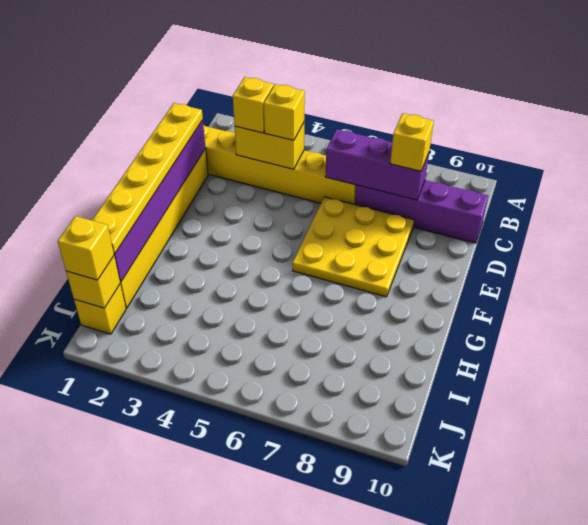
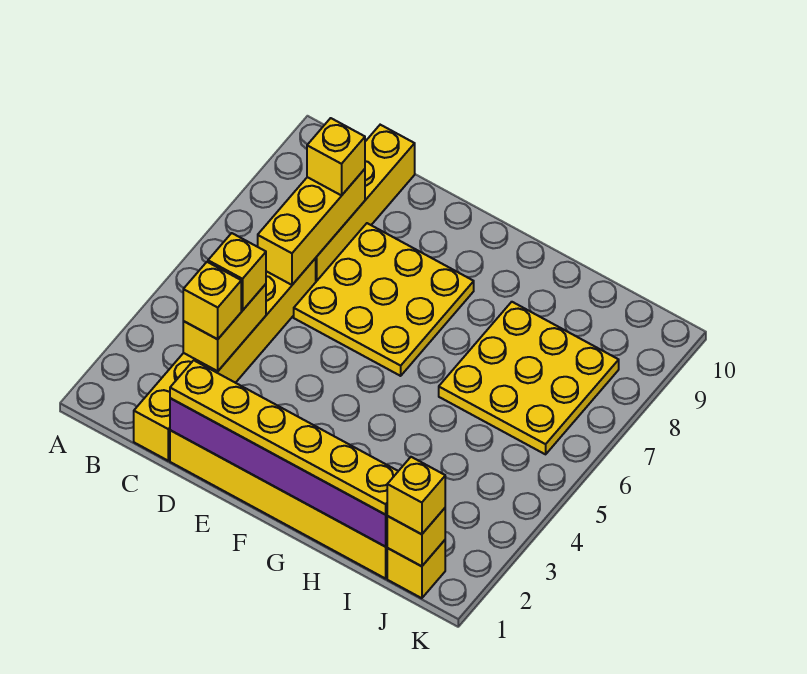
purple brick C6:C8 level 2 -> yellow brick C6:C8 level 2
purple brick C7:C10 level 1 -> yellow brick C7:C10 level 1
none -> yellow plate H6:J8 level 1

